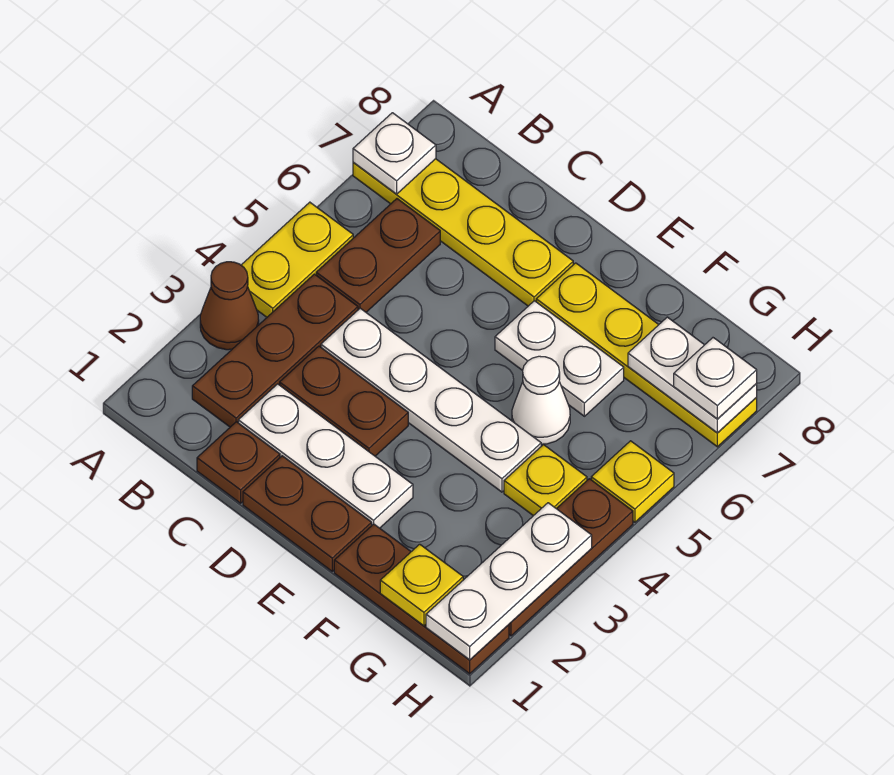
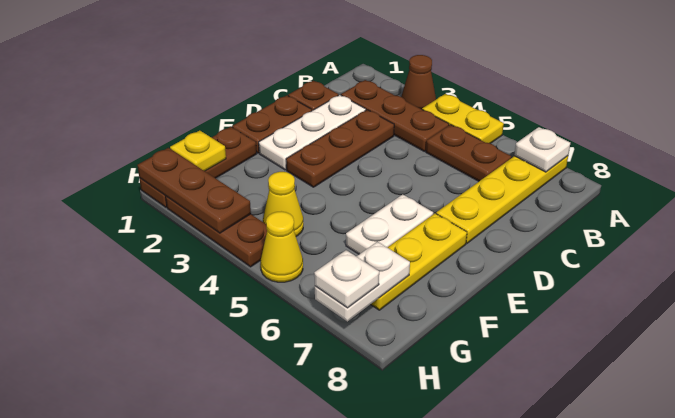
brown plate C3:D3 level 1 -> brown plate C3:E3 level 1
white plate C4:F4 level 1 -> none
yellow plate E7:H7 level 1 -> yellow plate E7:G7 level 1
white cone F5 level 1 -> none
yellow plate G4 level 1 -> yellow cone G4 level 1
white plate H1:H3 level 2 -> brown plate H1:H3 level 2
yellow plate H5 level 1 -> yellow cone H5 level 1

